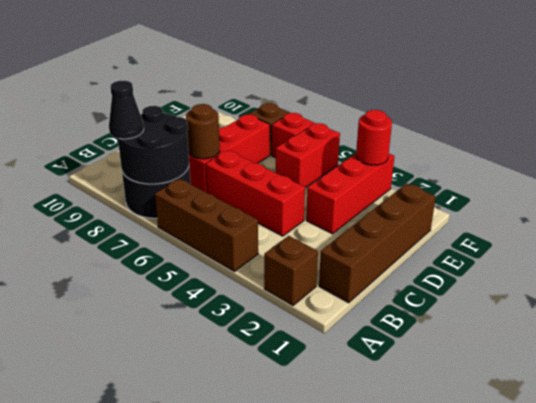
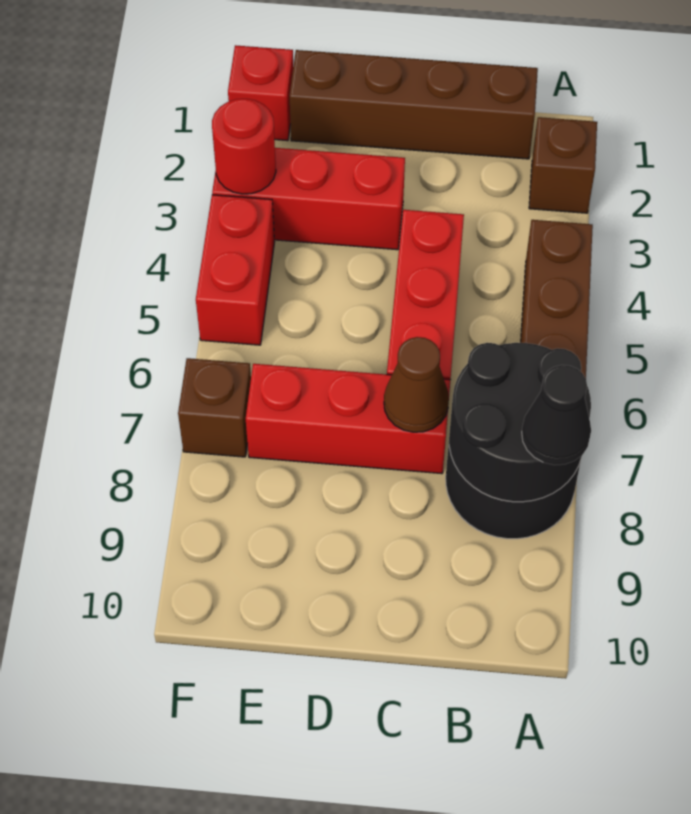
brown round brick C7 level 2 -> brown cone C7 level 2
red brick E5:F5 level 1 -> red brick F4:F5 level 1
red brick F6 level 1 -> red brick F1 level 1

